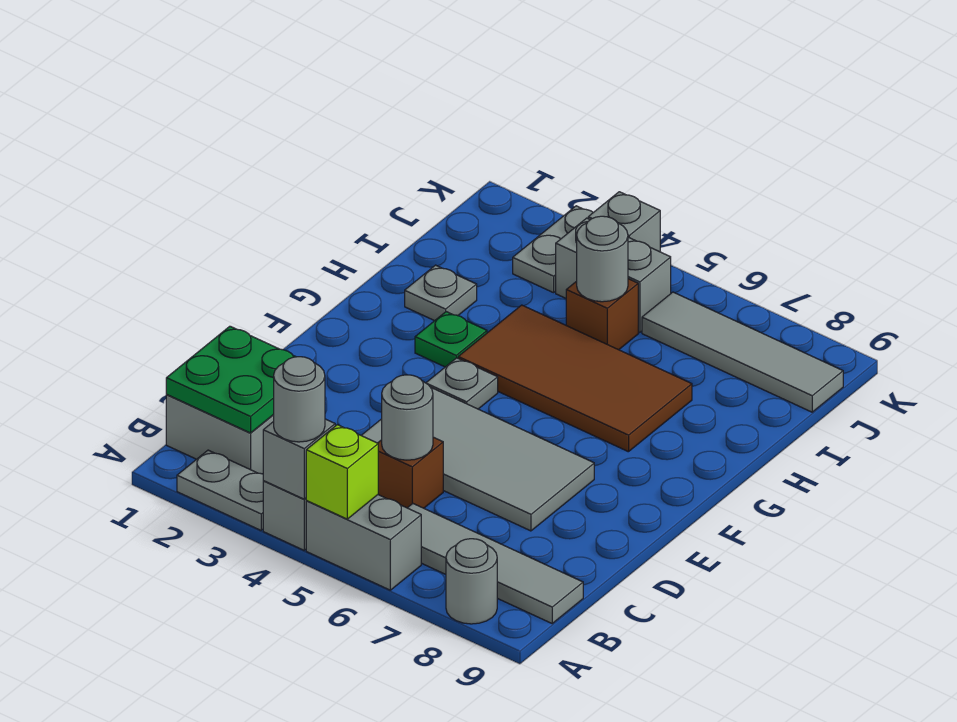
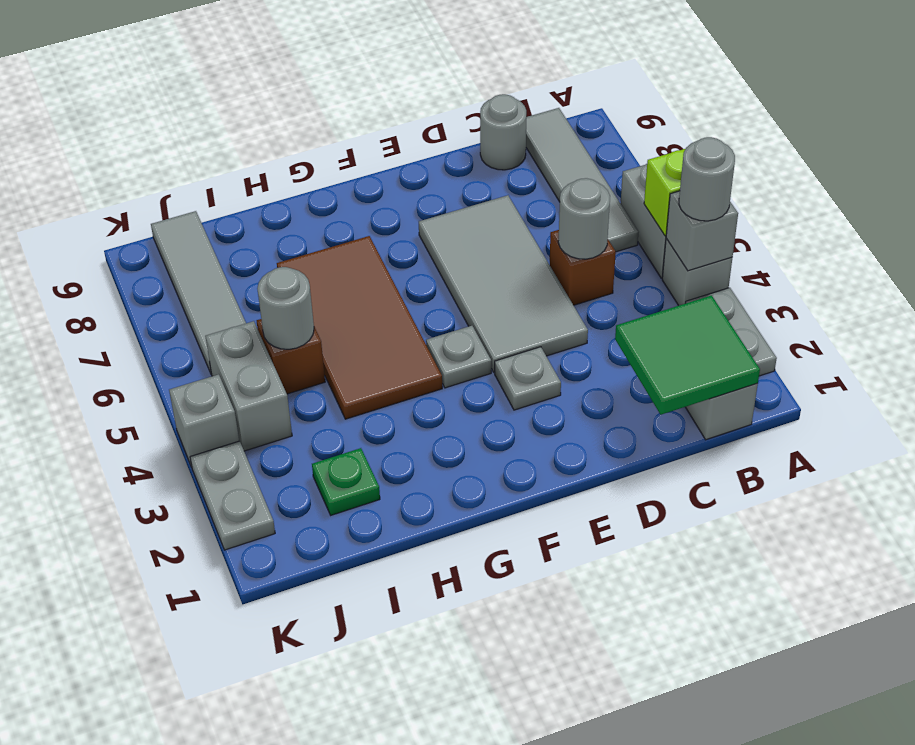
grey round brick A8 level 1 -> grey round brick C9 level 1
green plate B1:C2 level 2 -> green tile B1:C2 level 2
green plate G3 level 1 -> green plate I2 level 1
grey plate H2 level 1 -> grey plate E3 level 1
grey plate J3:K3 level 1 -> grey plate K2:K3 level 1

